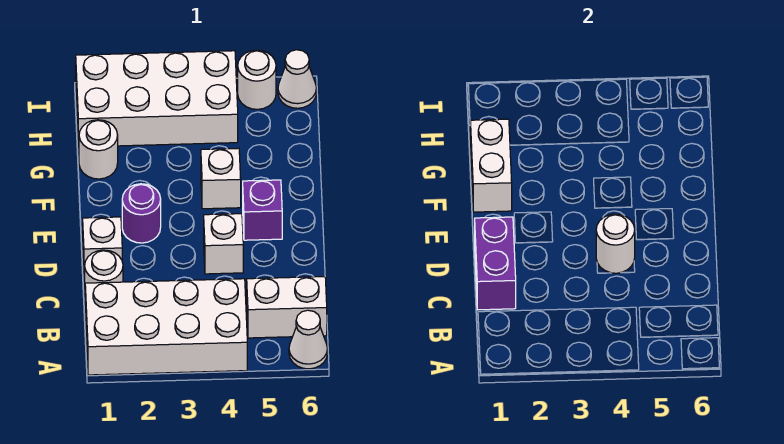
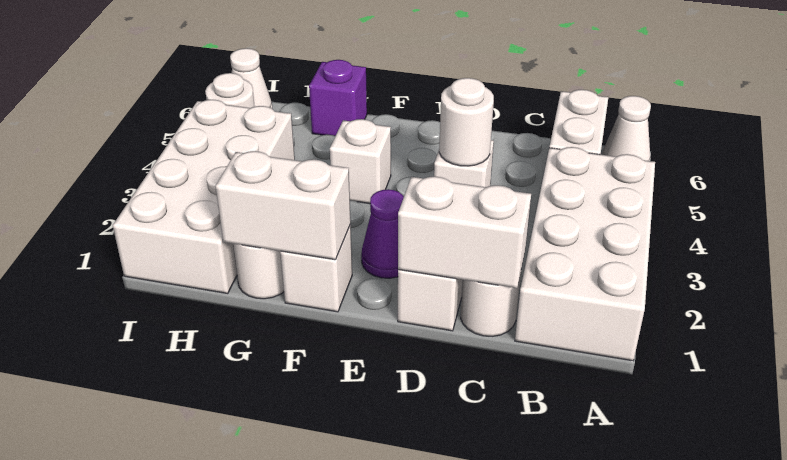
purple brick C1:D1 level 2 -> white brick C1:D1 level 2
purple round brick E2 level 1 -> purple cone E2 level 1
purple brick E5 level 1 -> purple brick G6 level 1
none -> white brick F1 level 1

